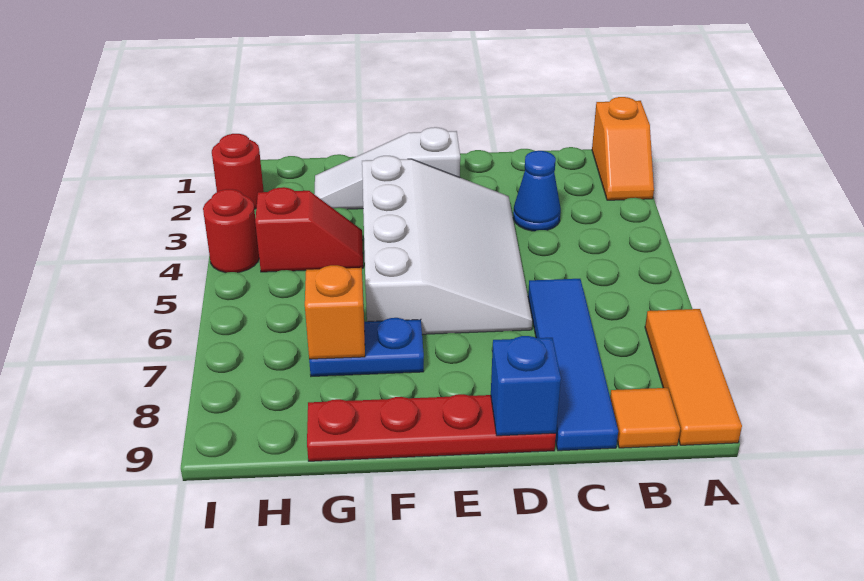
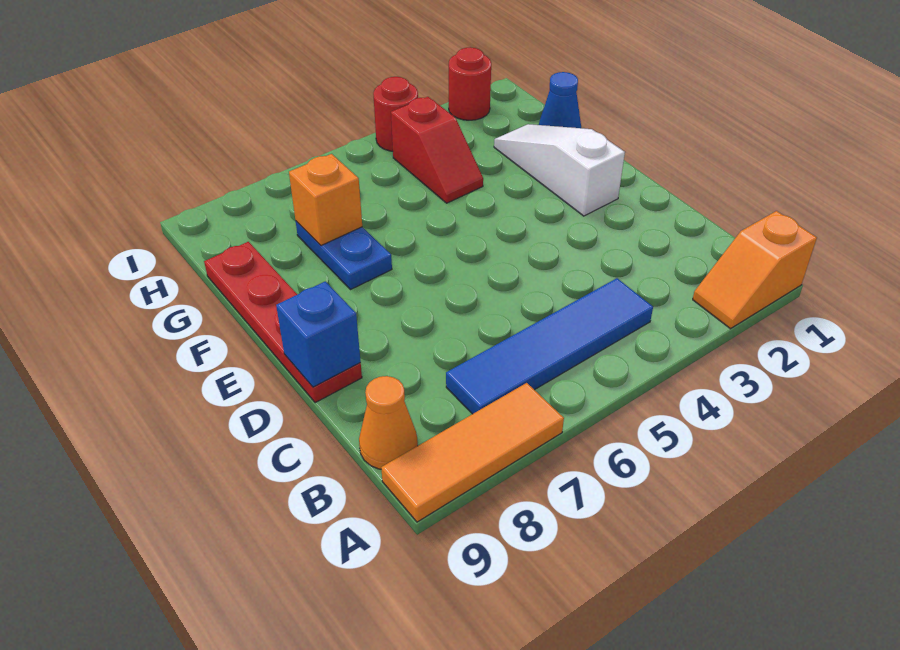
orange tile B9 level 1 -> orange cone B9 level 1
blue cone C3 level 1 -> blue cone G1 level 1
blue tile C6:C9 level 1 -> blue tile B4:B7 level 1
white slope D3:F6 level 1 top F -> none

